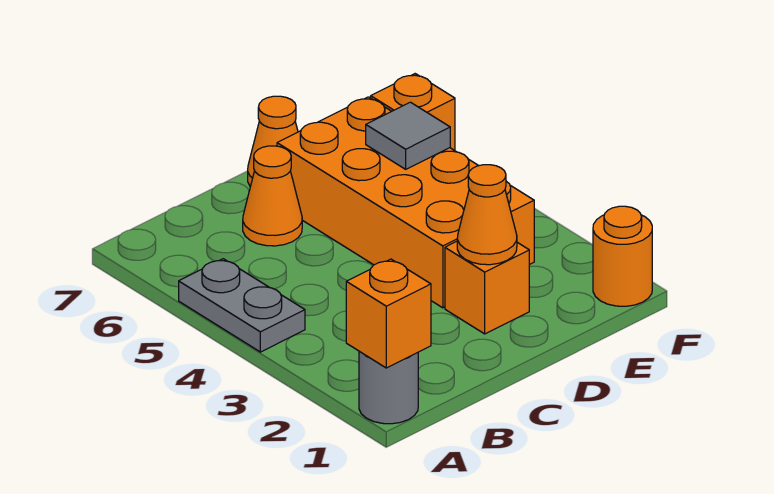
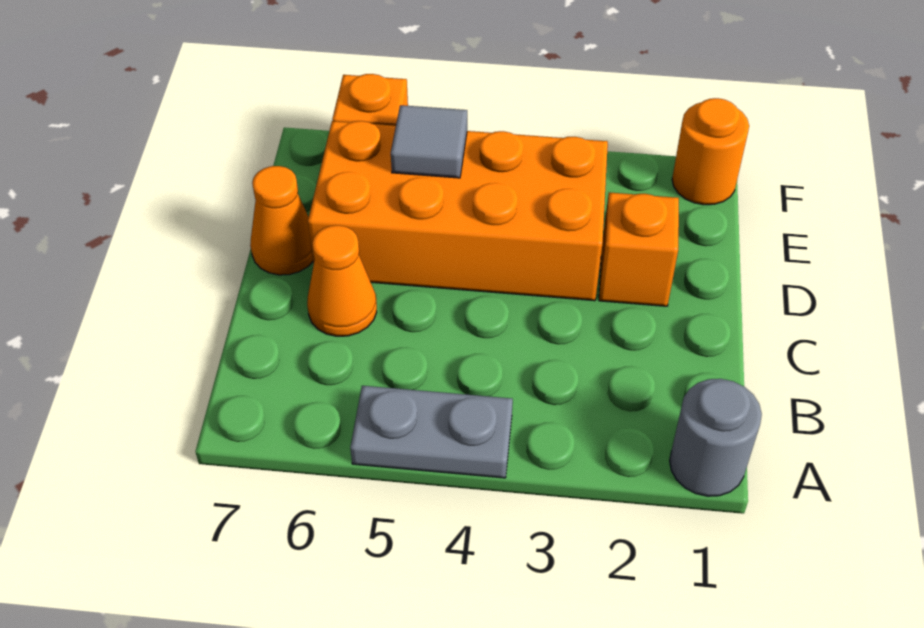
orange brick A1 level 2 -> none
orange cone D2 level 2 -> none

